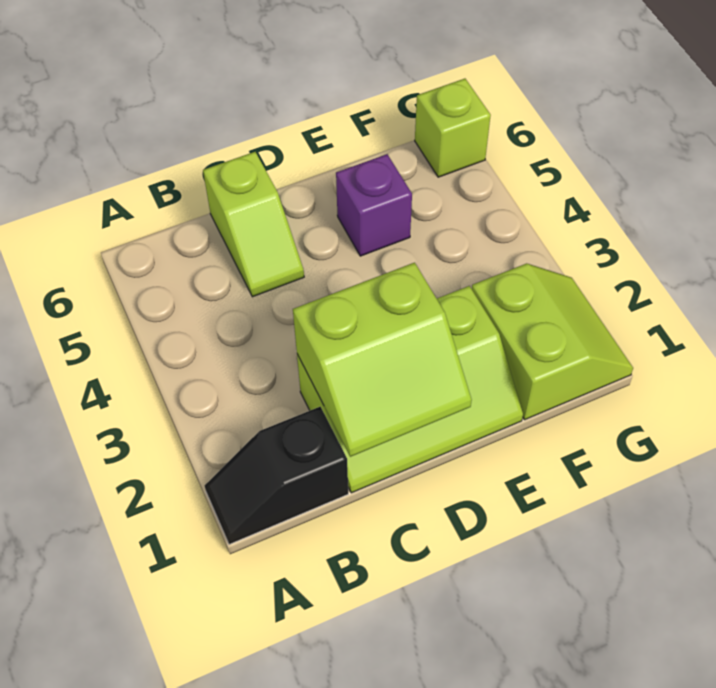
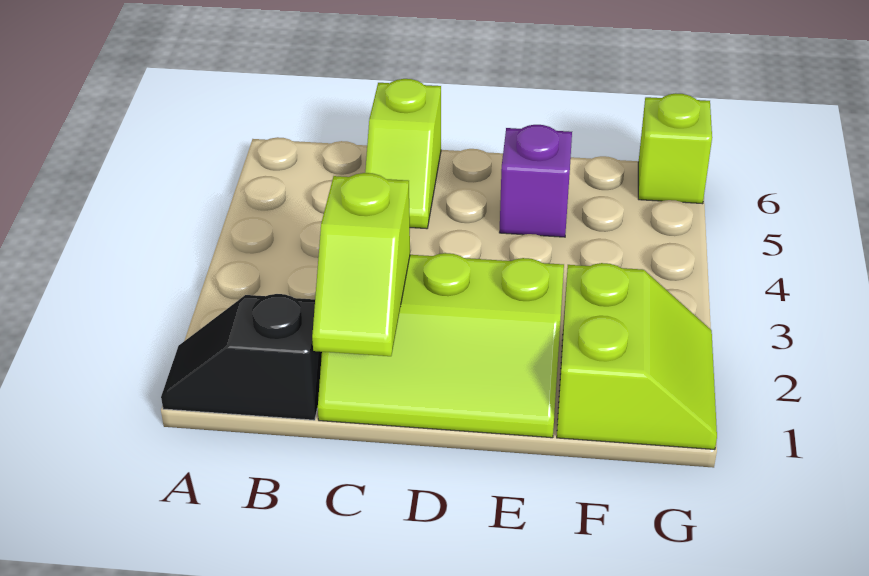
lime slope C1:D2 level 2 top 2 -> lime slope C1:C2 level 2 top 2

